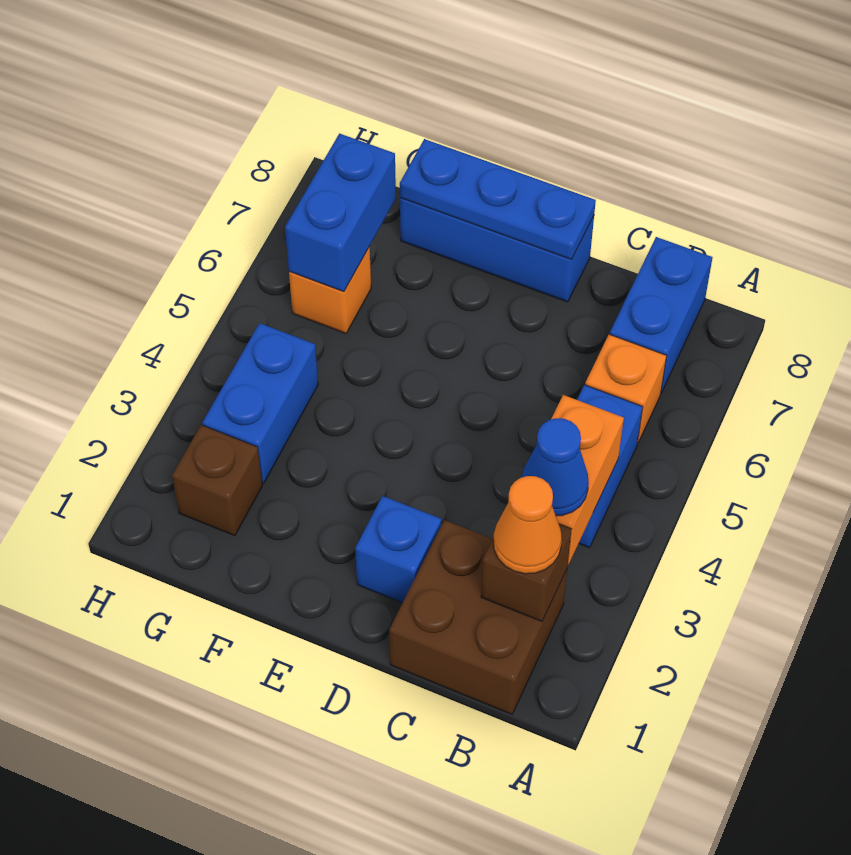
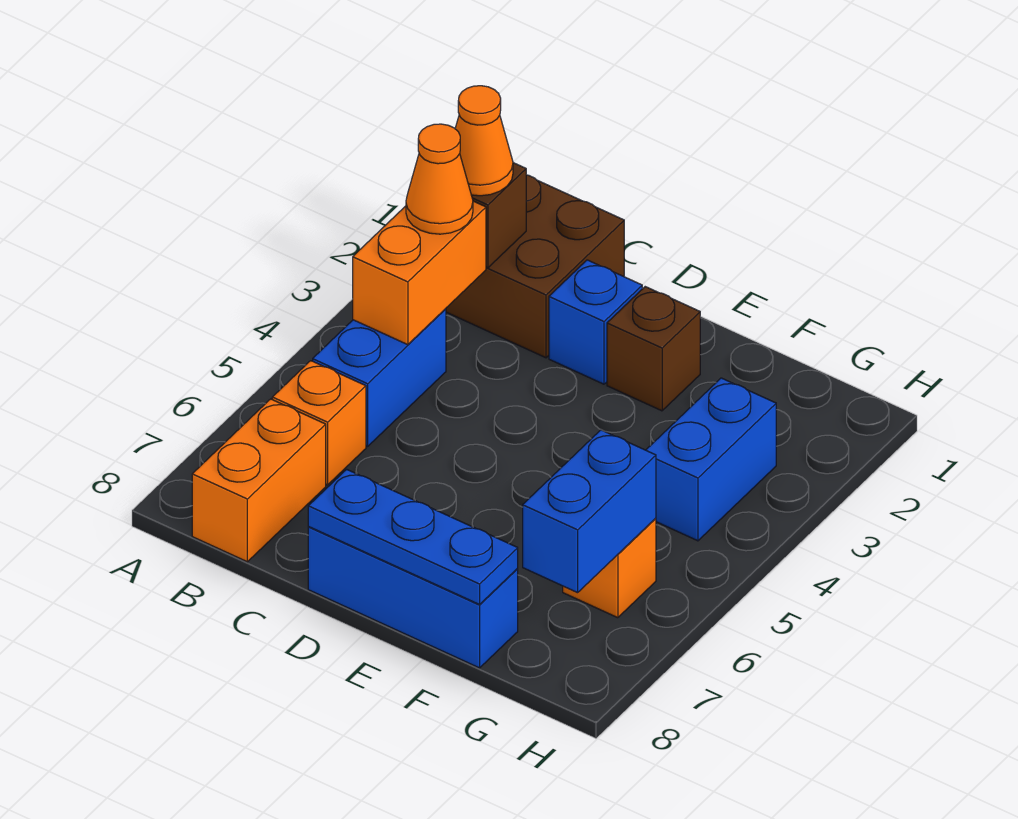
blue cone B3 level 3 -> orange cone B3 level 3
blue brick B7:B8 level 1 -> orange brick B7:B8 level 1
brown brick G2 level 1 -> brown brick E2 level 1

